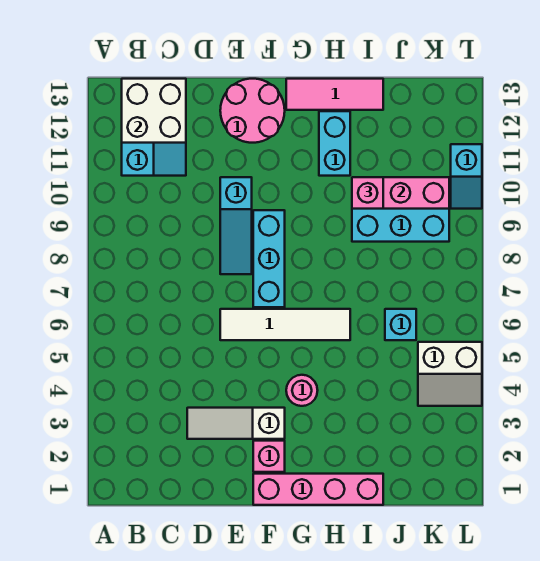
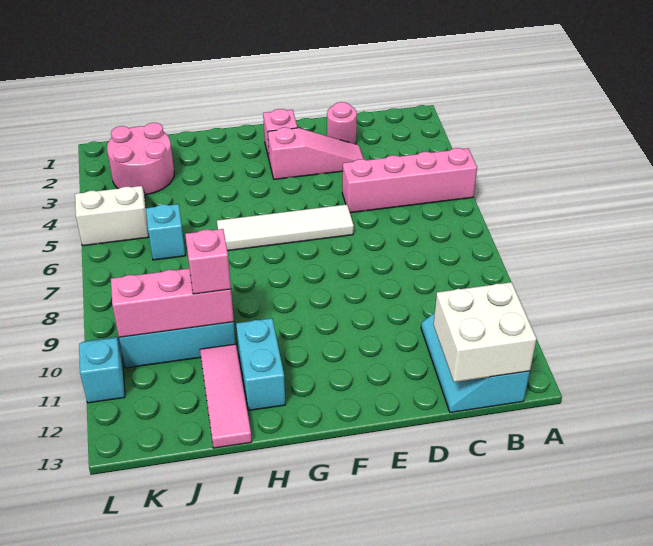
white slope D3:F3 level 1 top F -> pink slope D3:F3 level 1 top F
cyan slope E8:E10 level 1 top 10 -> none
pink round brick E12:F13 level 1 -> pink round brick J2:K3 level 1
pink brick F1:I1 level 1 -> pink brick A5:D5 level 1
cyan brick F7:F9 level 1 -> none
pink round brick G4 level 1 -> pink round brick D2 level 1
pink tile G13:I13 level 1 -> pink tile I11:I13 level 1

